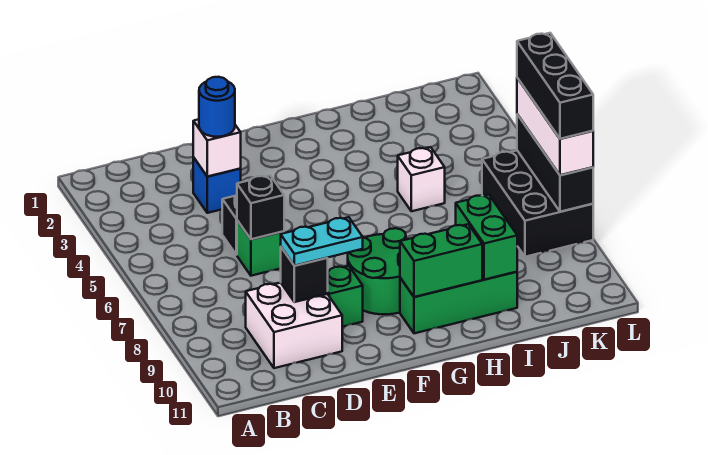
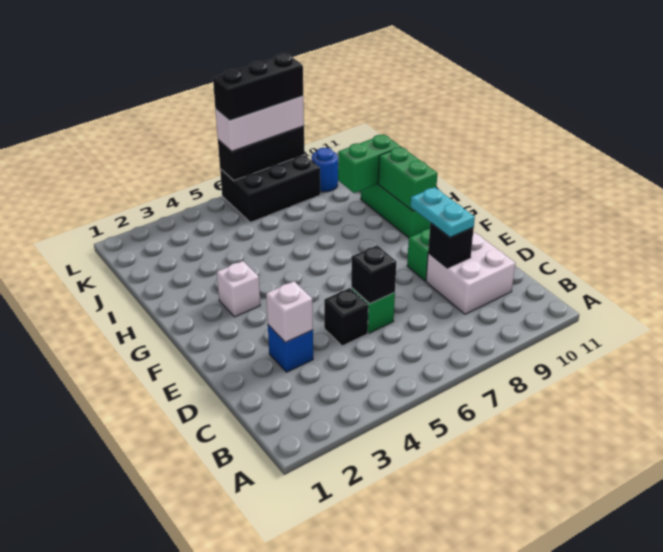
blue round brick D3 level 3 -> blue round brick K9 level 1
green round brick F8:G9 level 1 -> none
white brick I5 level 1 -> white brick G3 level 1

